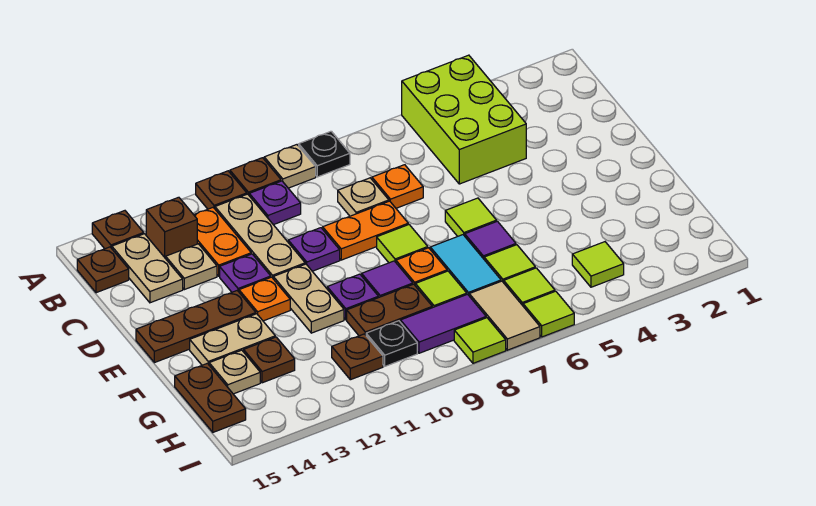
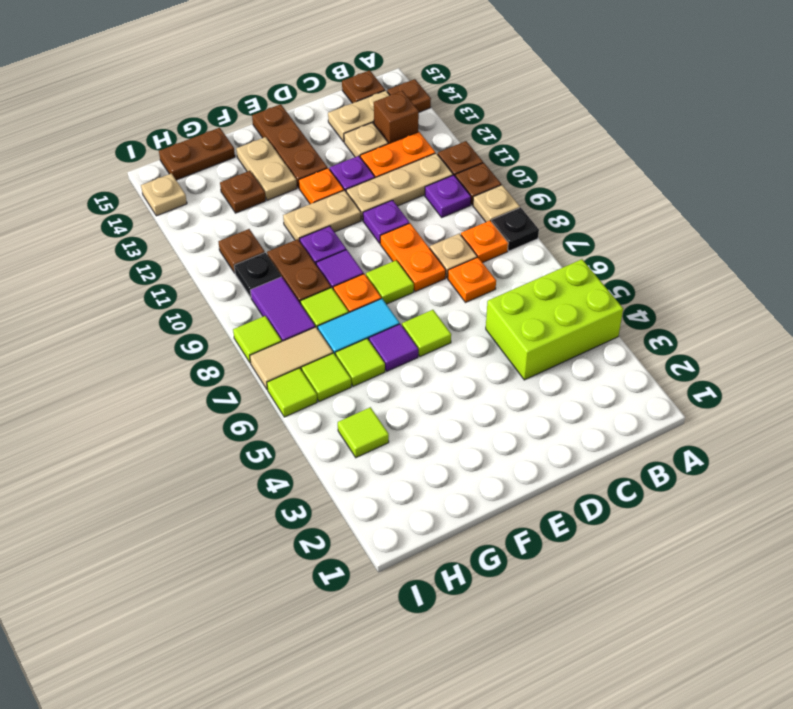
none -> orange plate B8 level 1
tan plate G14 level 1 -> tan plate I14 level 1

